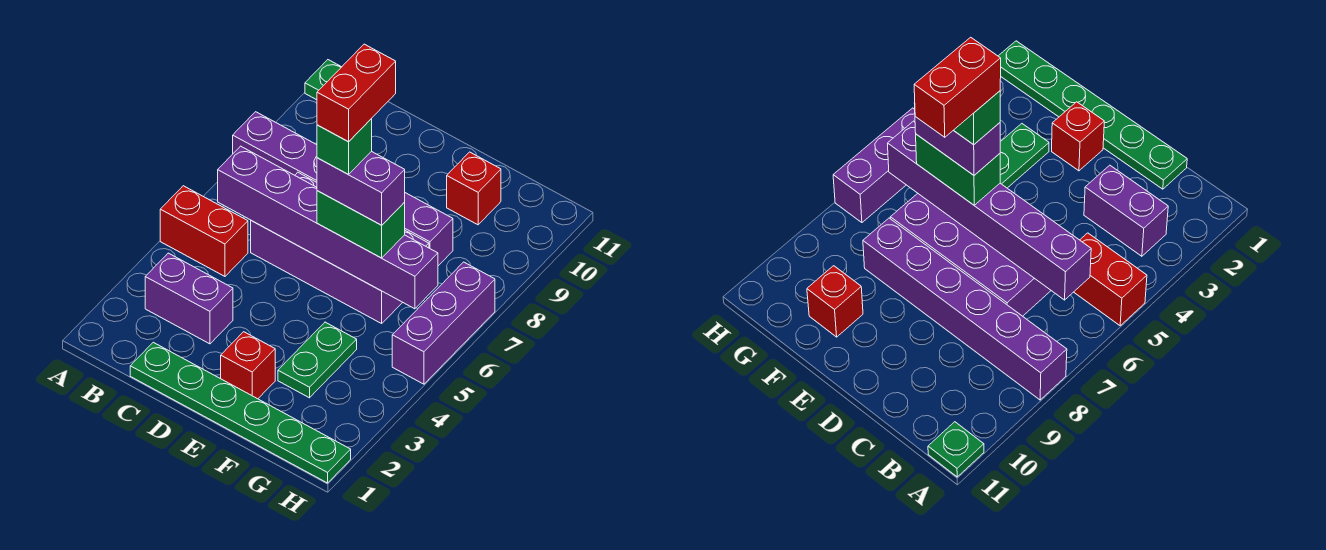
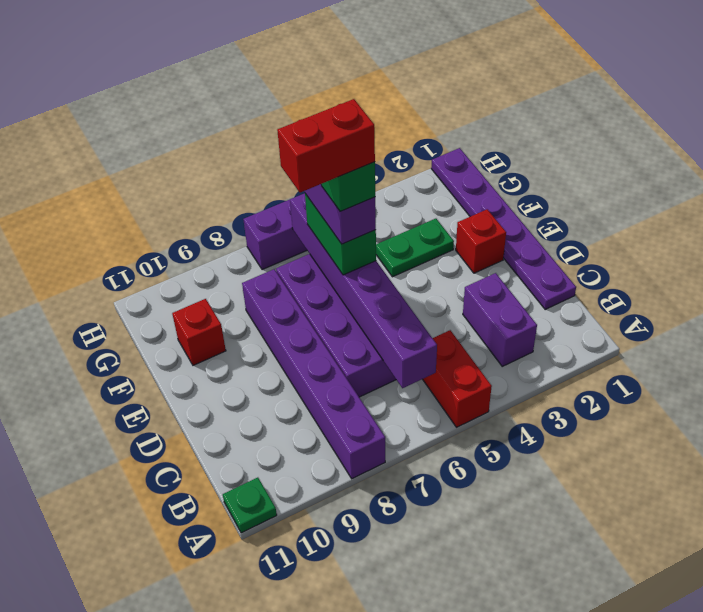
green plate C1:H1 level 1 -> purple plate C1:H1 level 1

